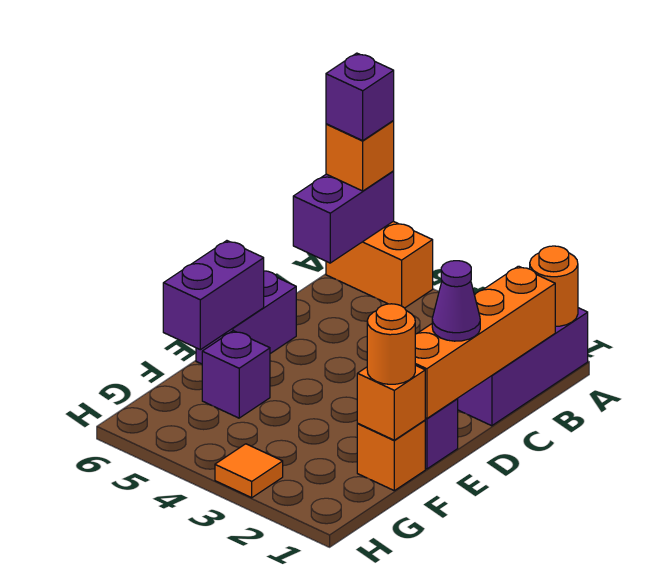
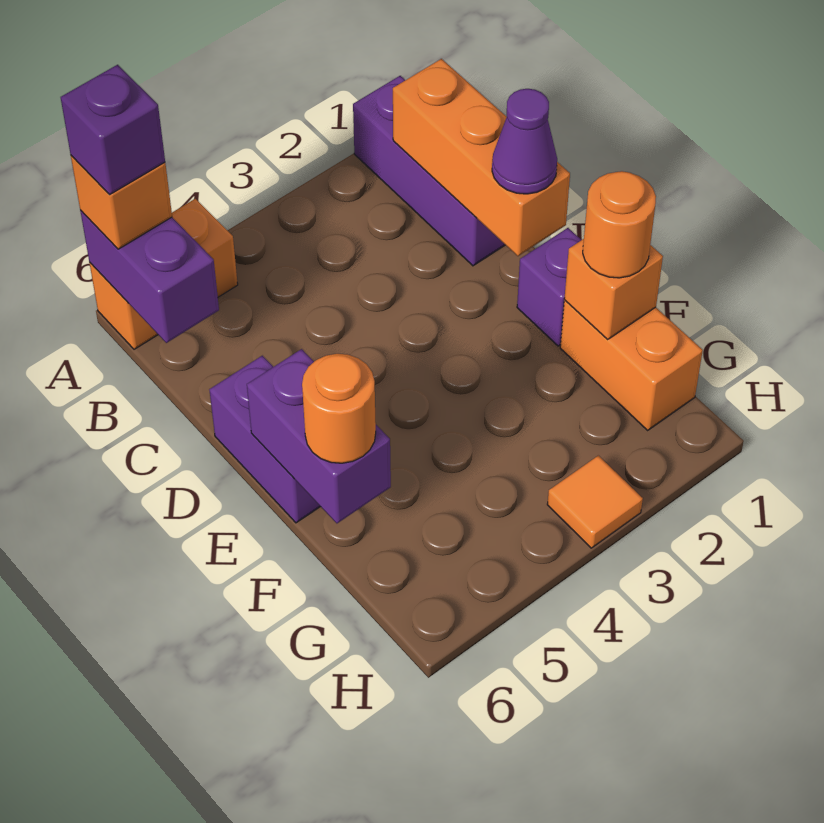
orange round brick A1 level 2 -> orange round brick F6 level 3
orange brick B1:E1 level 2 -> orange brick B1:D1 level 2
orange brick F1 level 1 -> orange brick F1:G1 level 1
purple brick F5 level 1 -> none

